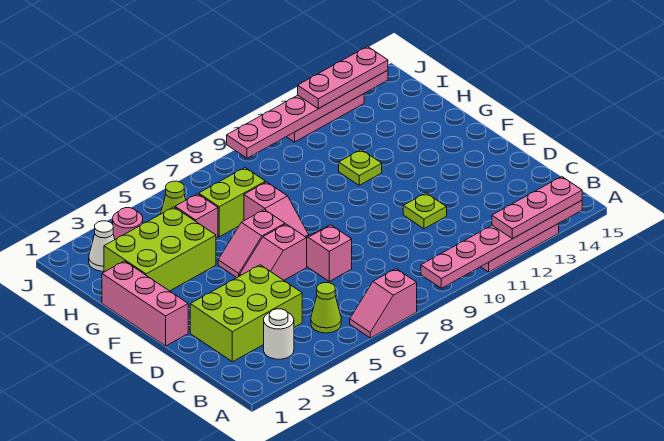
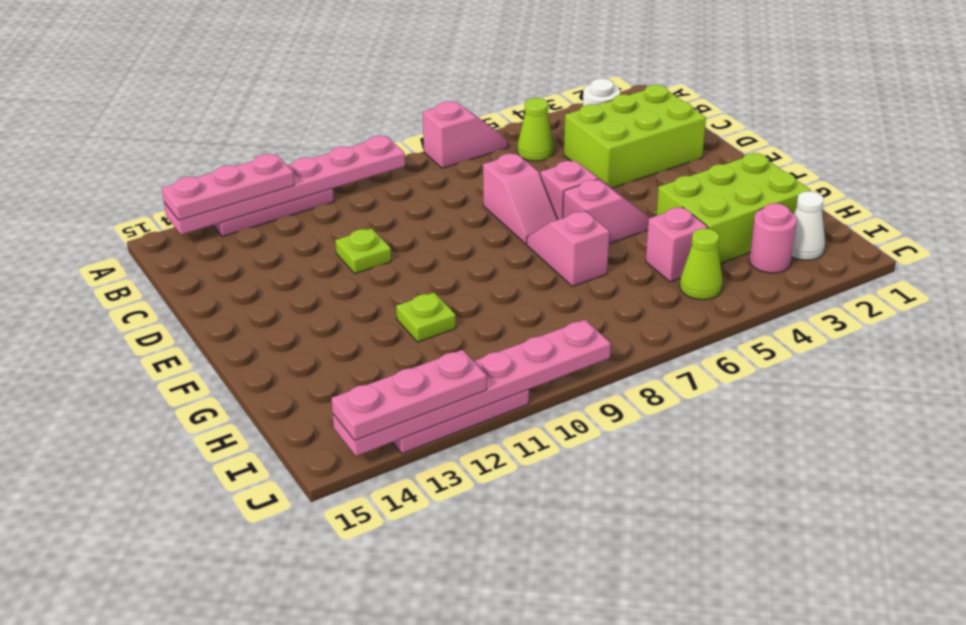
pink brick E1:G1 level 1 -> none
lime brick H6:H7 level 1 -> none

